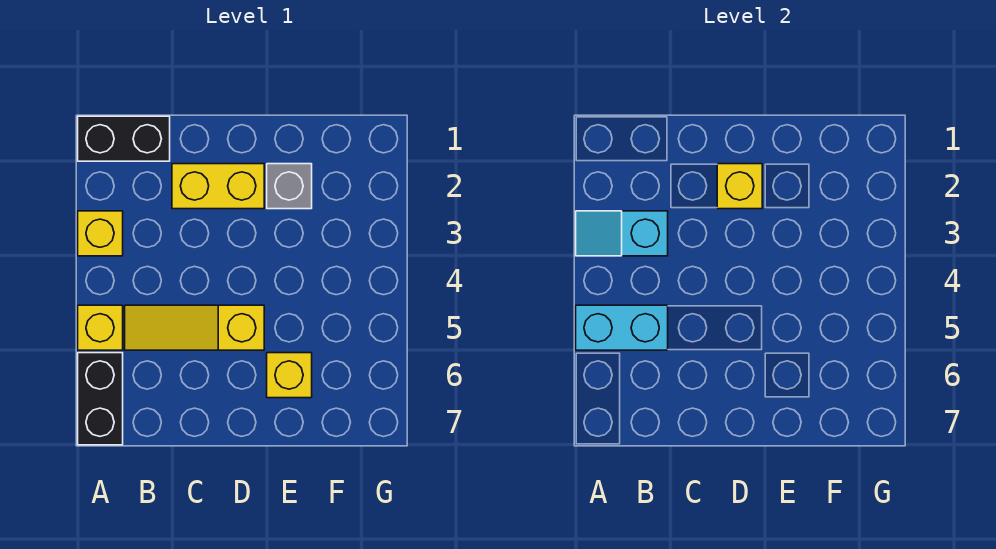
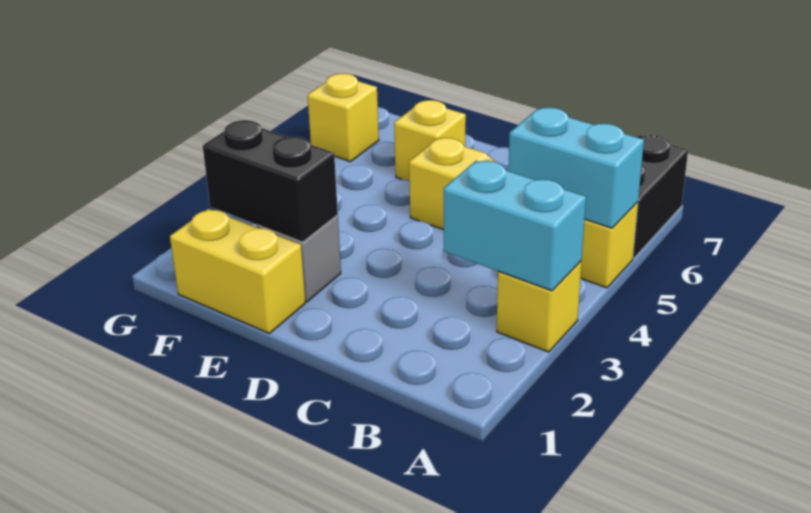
black brick A1:B1 level 1 -> black brick E2:F2 level 2
cyan slope A3:B3 level 2 top B -> cyan brick A3:B3 level 2
yellow brick C2:D2 level 1 -> yellow brick E1:F1 level 1
yellow brick D2 level 2 -> yellow brick G6 level 1

